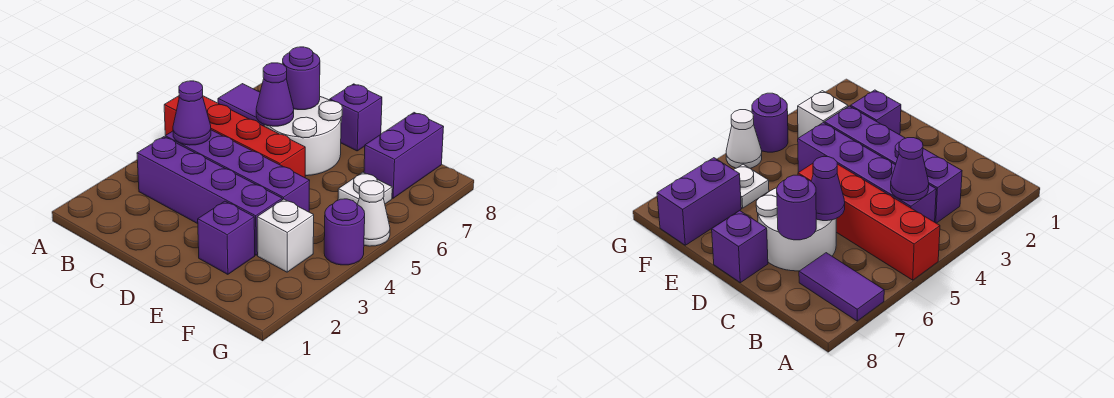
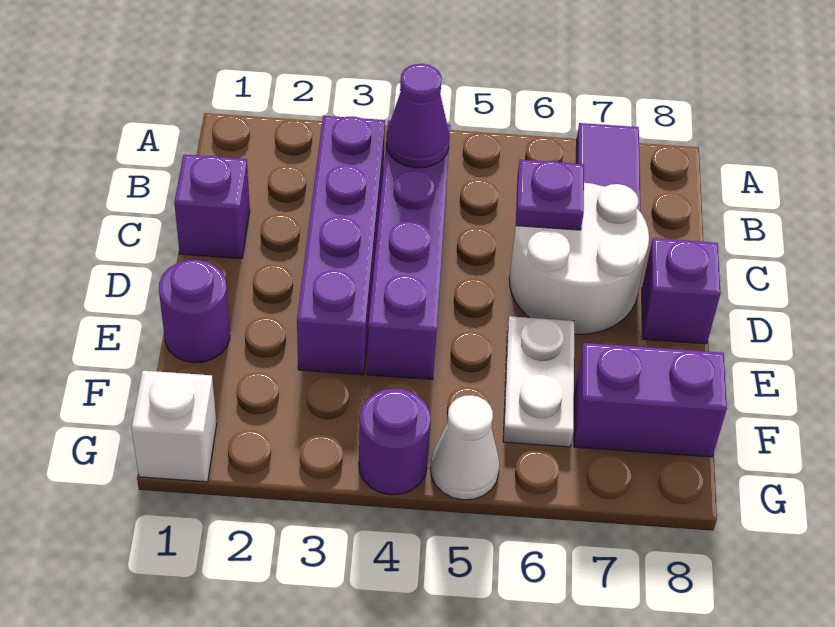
red brick A5:D5 level 1 -> none
purple cone C6 level 2 -> purple plate C6 level 2
purple round brick C7 level 2 -> purple round brick E1 level 1
purple brick E2 level 1 -> purple brick C1 level 1
white brick F3 level 1 -> white brick G1 level 1
white plate F6 level 1 -> white plate E6:F6 level 1

